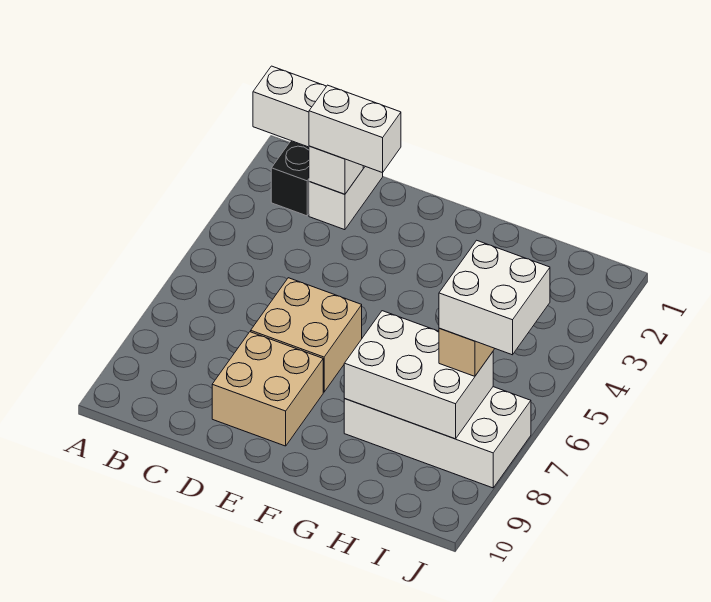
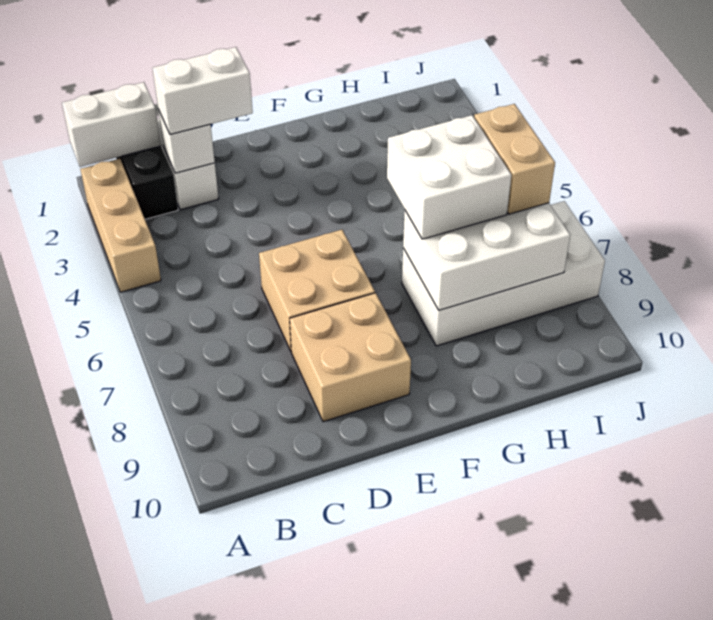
none -> tan brick A2:A4 level 1
white brick I6:J7 level 4 -> white brick G6:H7 level 3

